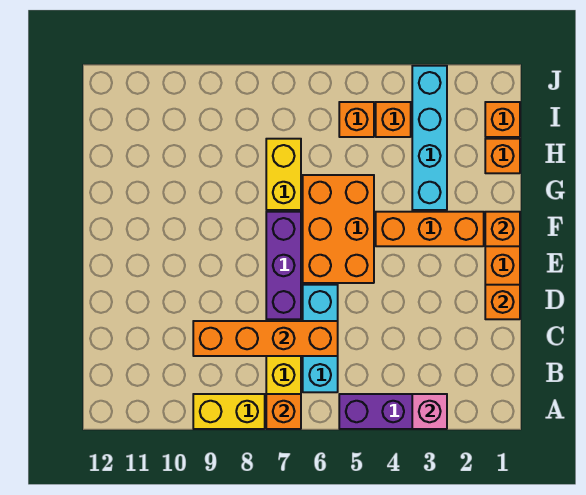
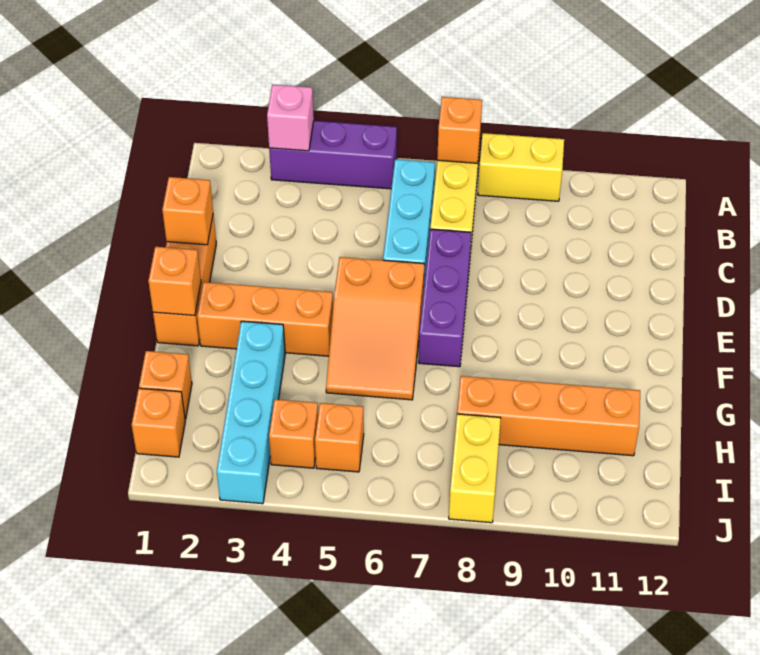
orange brick C6:C9 level 2 -> orange brick H8:H11 level 1
orange brick E5:G6 level 1 -> orange slope E5:G6 level 1 top E
yellow brick G7:H7 level 1 -> yellow brick I8:J8 level 1

